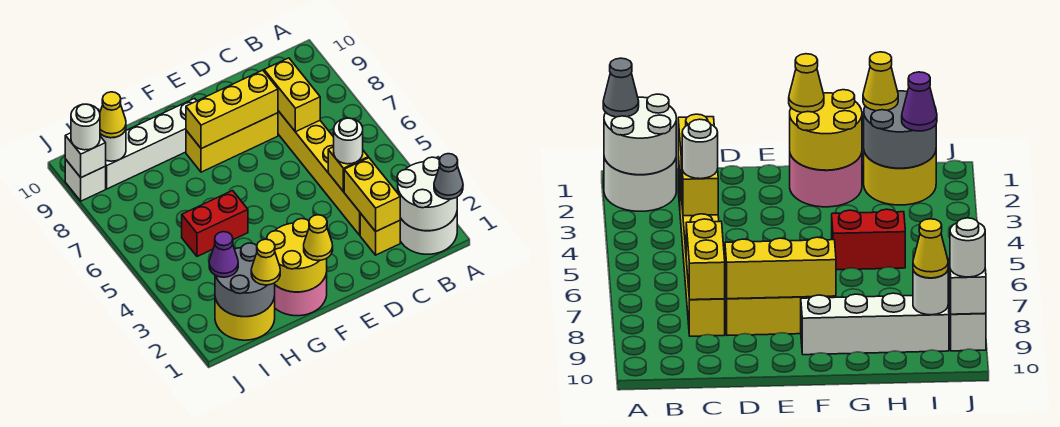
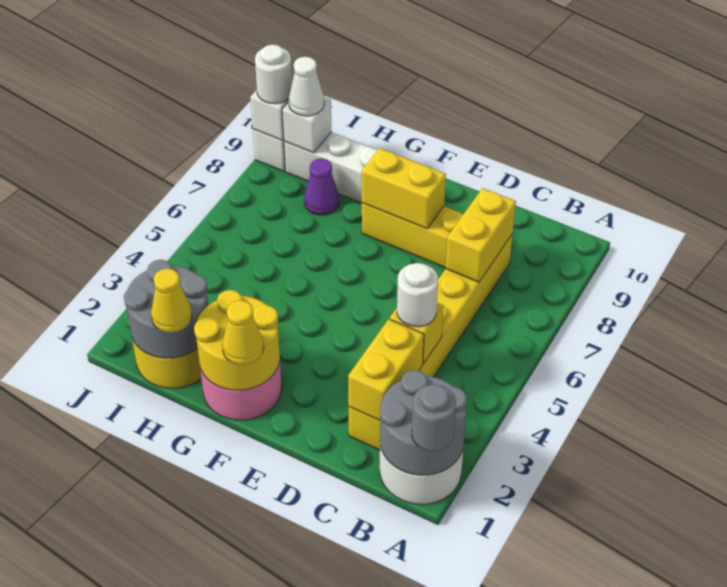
white round brick A1:B2 level 2 -> grey round brick A1:B2 level 2
grey cone A1 level 3 -> grey round brick A1 level 3
yellow brick D8:F8 level 2 -> yellow brick E8:F8 level 2
red brick G5:H5 level 1 -> none
purple cone I2 level 3 -> purple cone H8 level 1
white round brick I9 level 2 -> white brick I9 level 2
yellow cone I9 level 3 -> white cone I9 level 3

